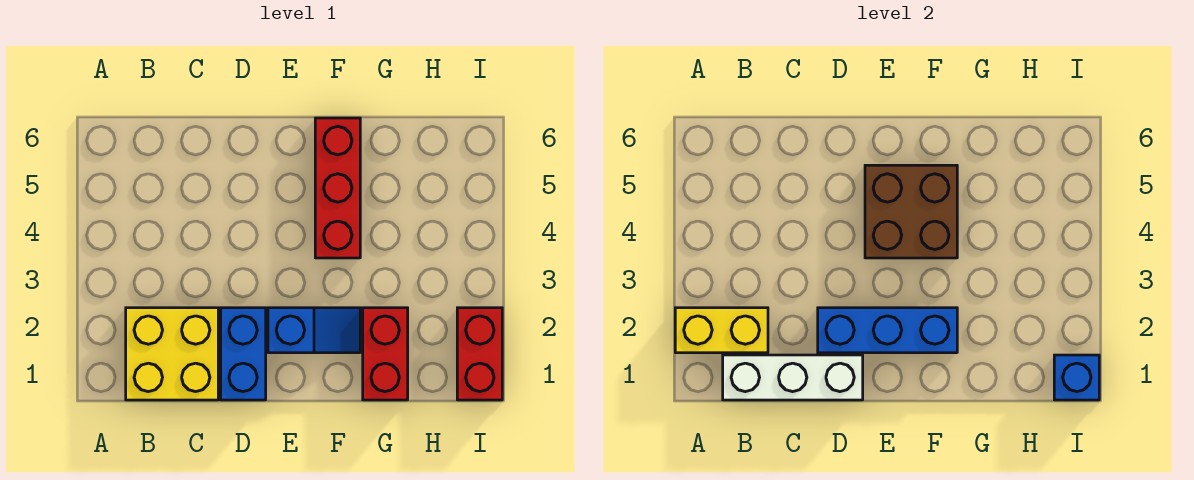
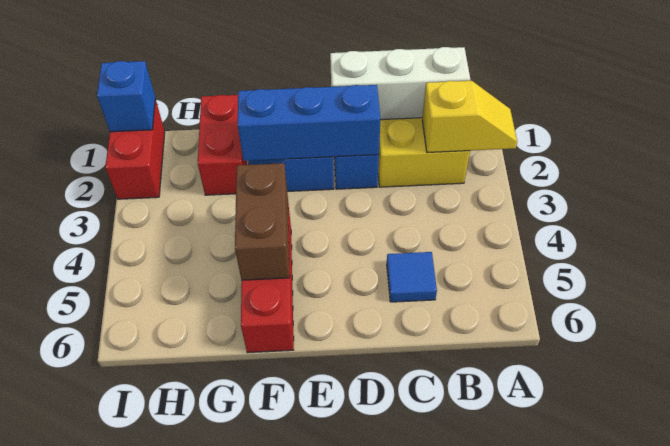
yellow brick A2:B2 level 2 -> yellow slope A2:B2 level 2 top B
none -> blue tile C5 level 1
brown brick E4:F5 level 2 -> brown brick F4:F5 level 2

